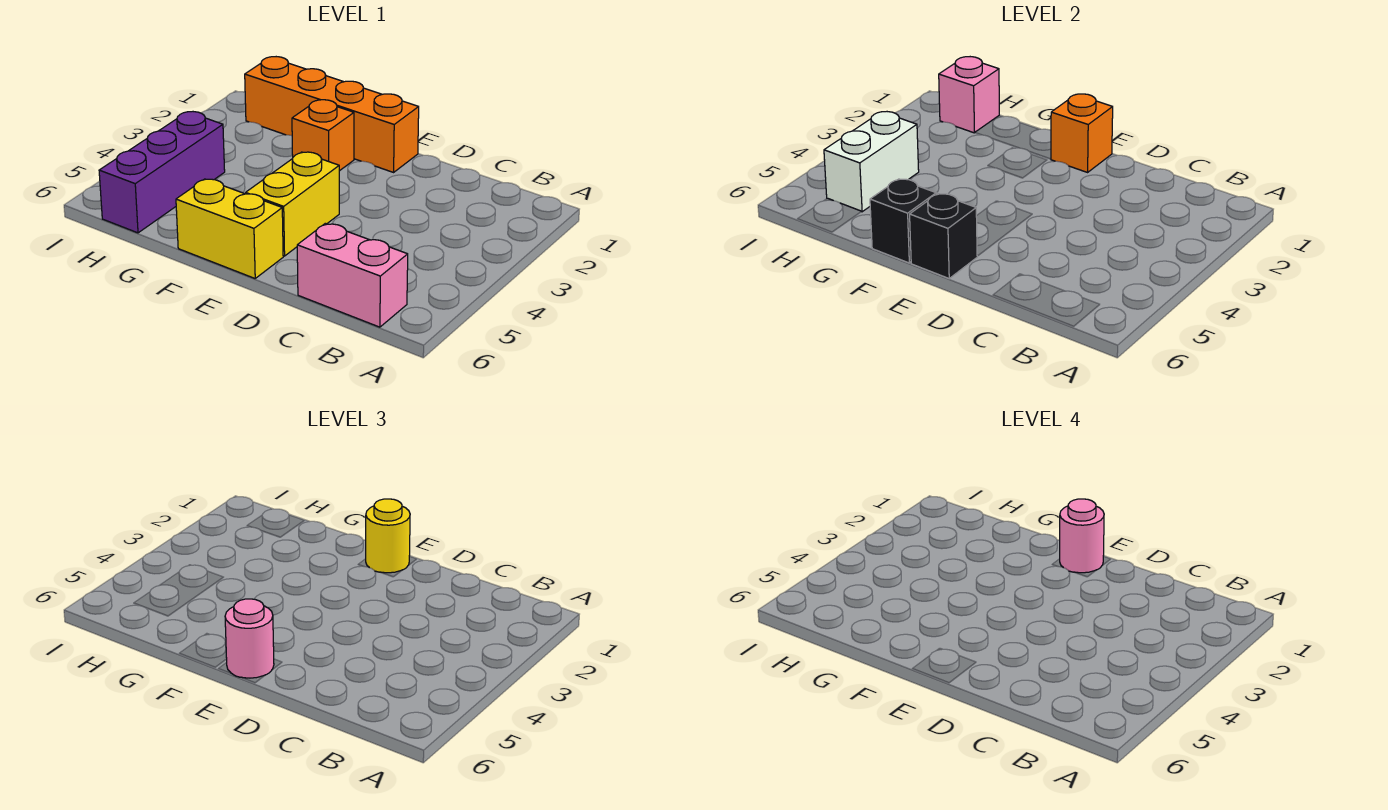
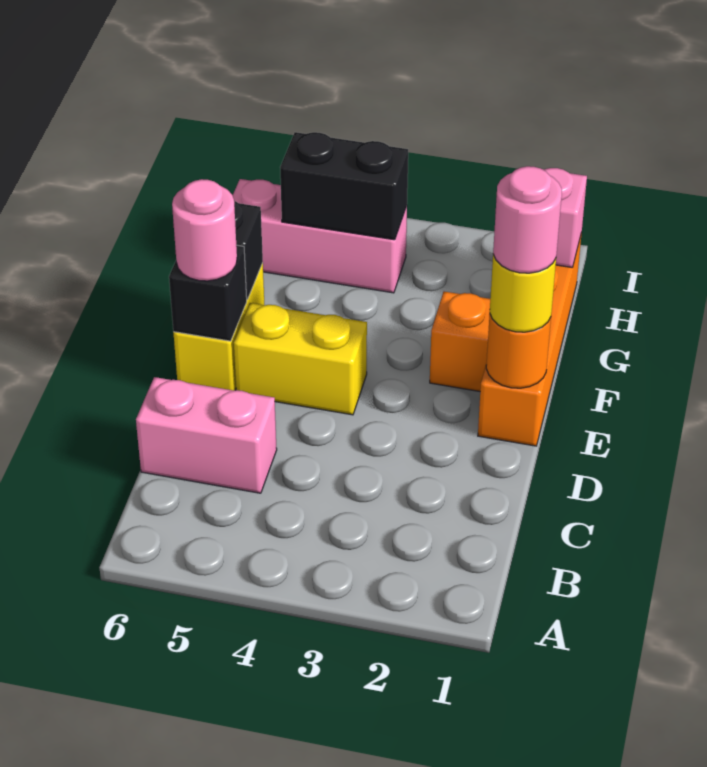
pink brick B6:C6 level 1 -> pink brick C5:C6 level 1
orange brick E1 level 2 -> orange round brick E1 level 2
purple brick H4:H6 level 1 -> pink brick H4:H6 level 1
white brick H4:H5 level 2 -> black brick H4:H5 level 2

